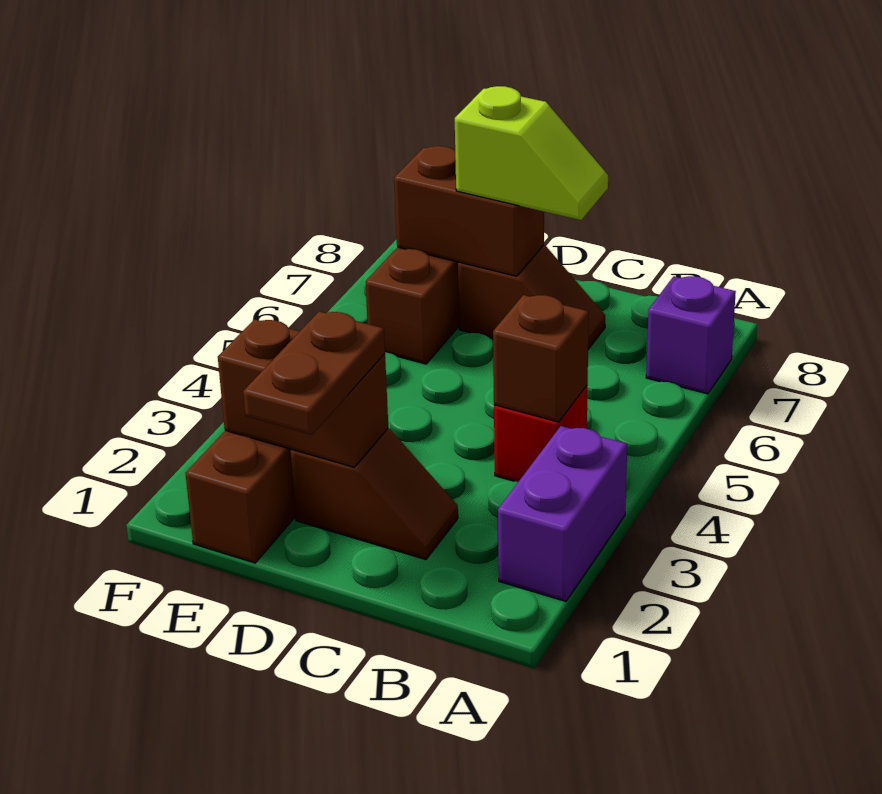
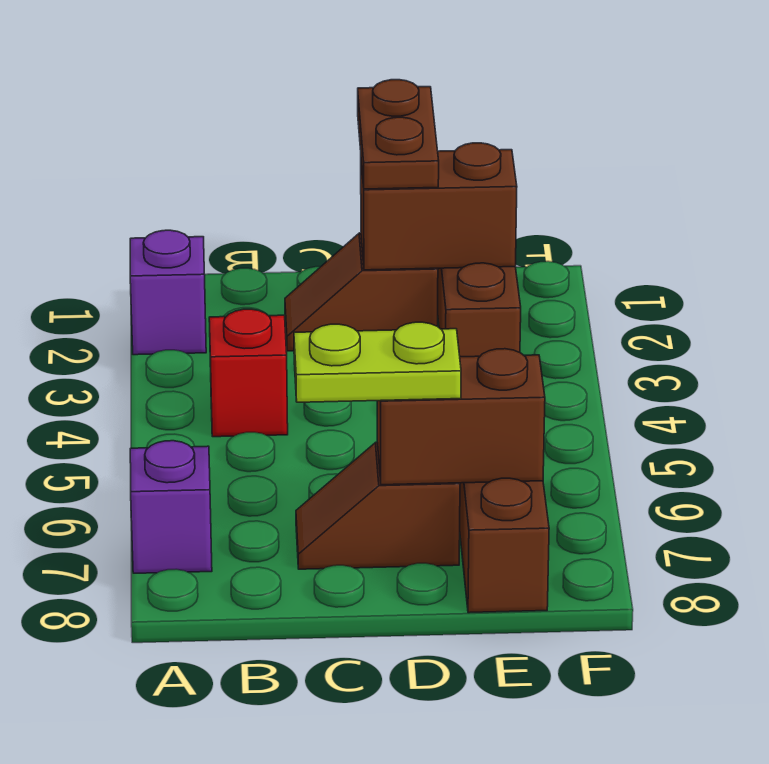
purple brick A2:A3 level 1 -> purple brick A2 level 1
brown brick B4 level 2 -> none
lime slope C7:D7 level 3 top D -> lime plate C7:D7 level 3

